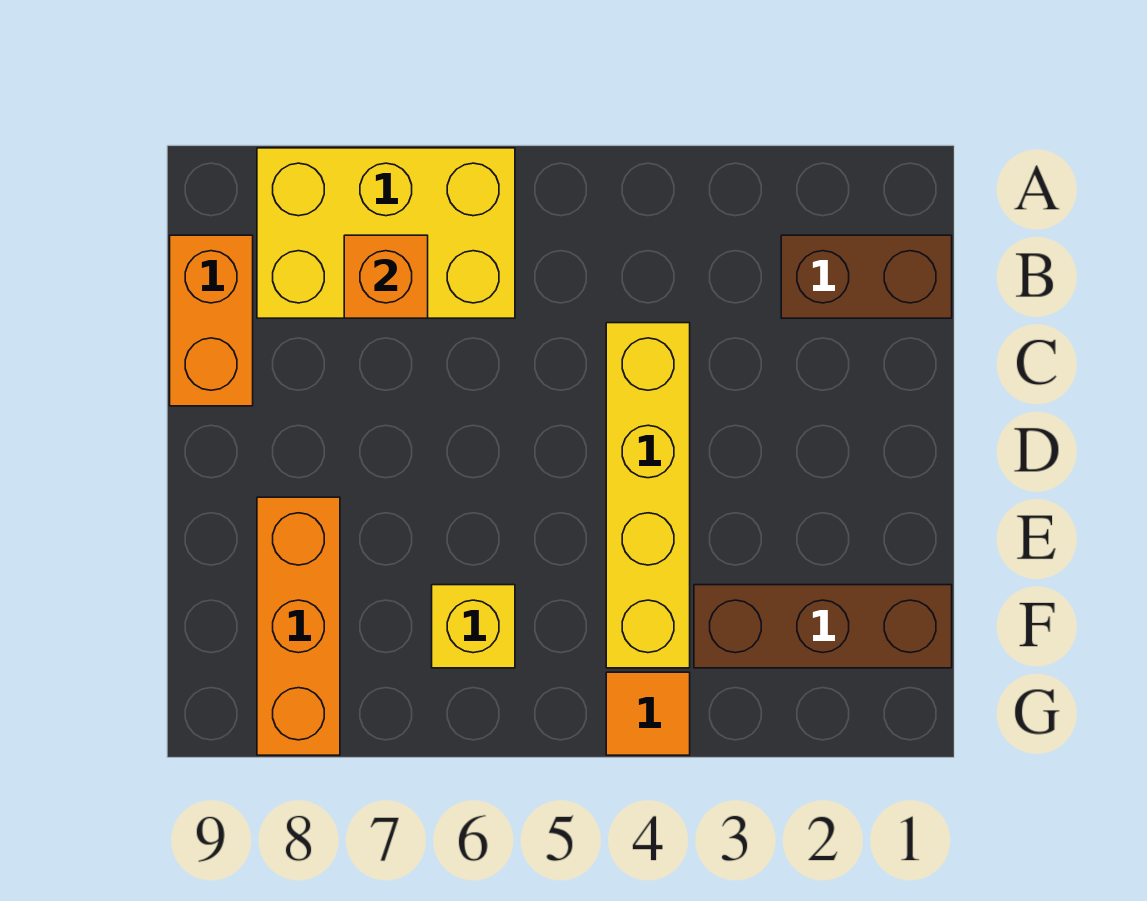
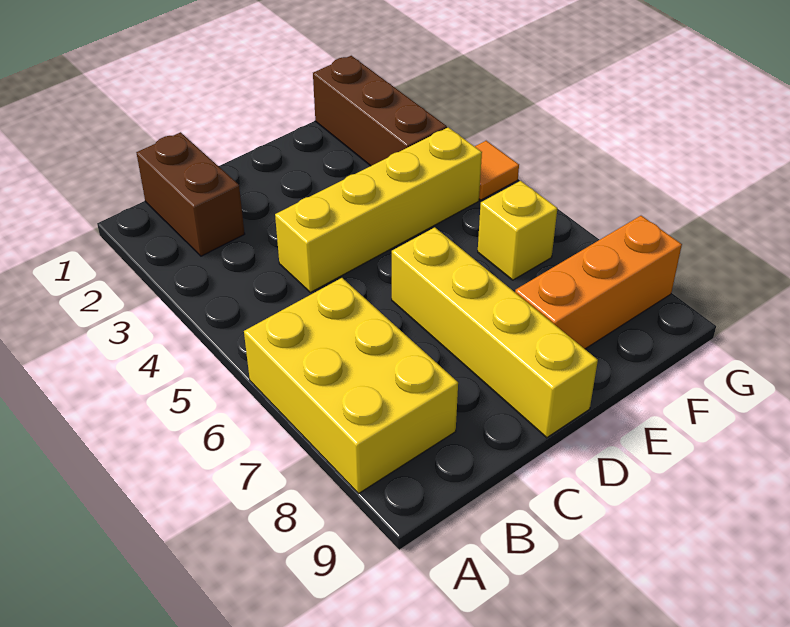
orange brick B7 level 2 -> none
orange brick B9:C9 level 1 -> none
none -> yellow brick D6:D9 level 1

